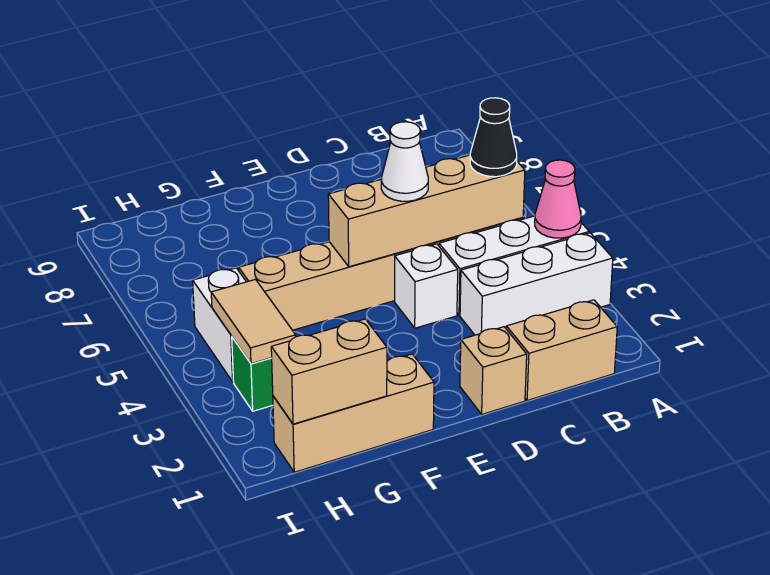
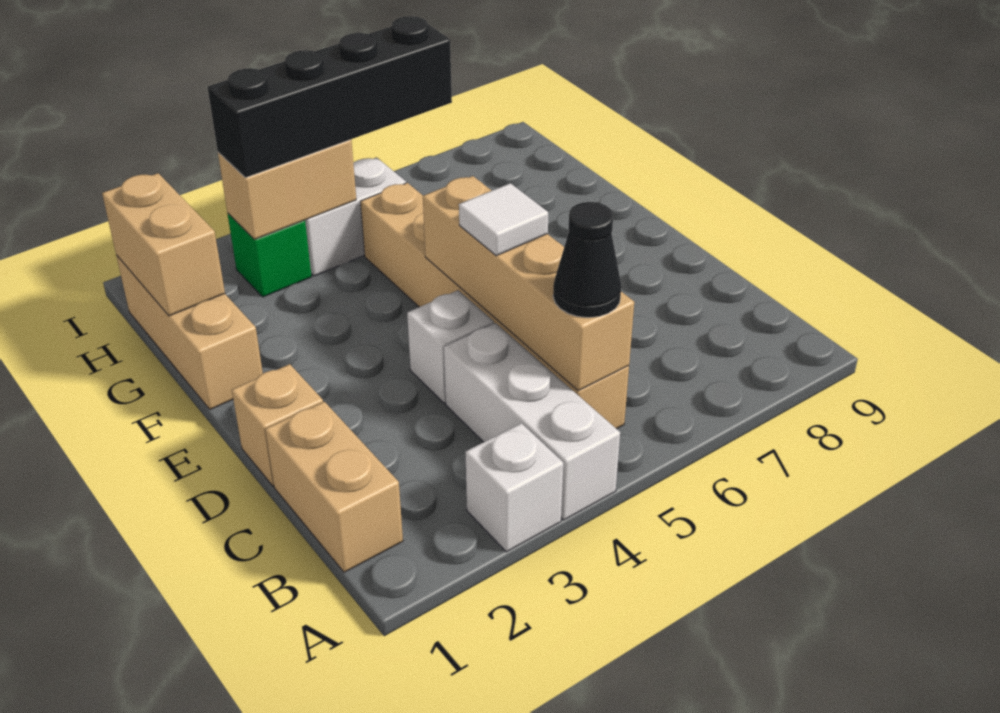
white brick A3:C3 level 1 -> white brick A3 level 1
pink cone A4 level 2 -> none
white cone D5 level 3 -> white tile D5 level 3
tan tile H3:H4 level 2 -> tan brick H3:H4 level 2
none -> black brick H3:H6 level 3

